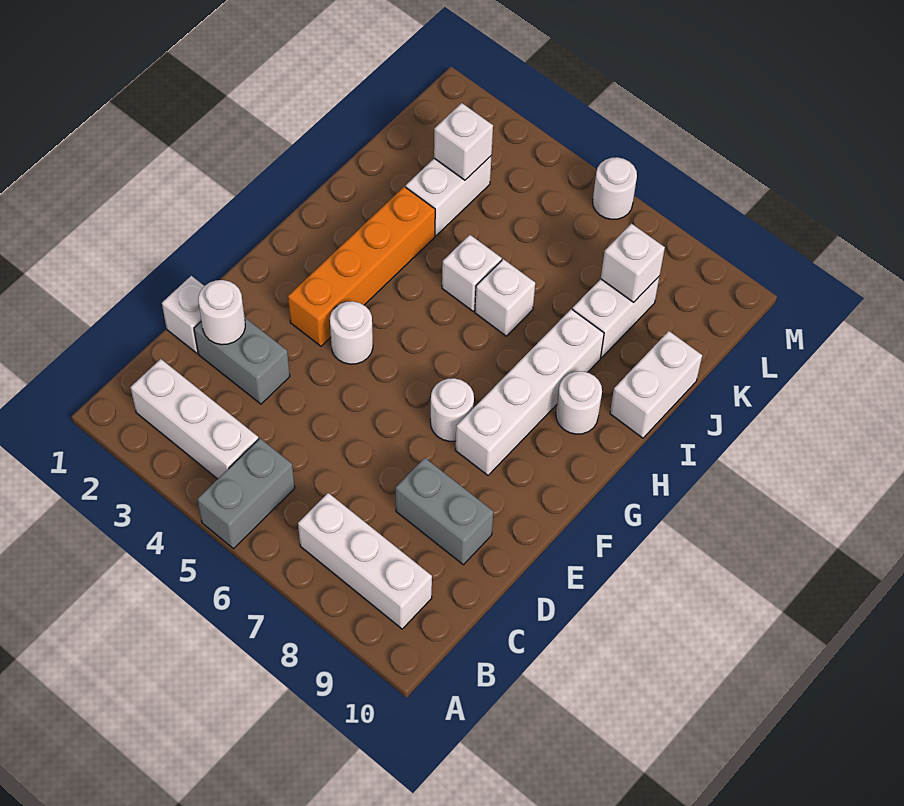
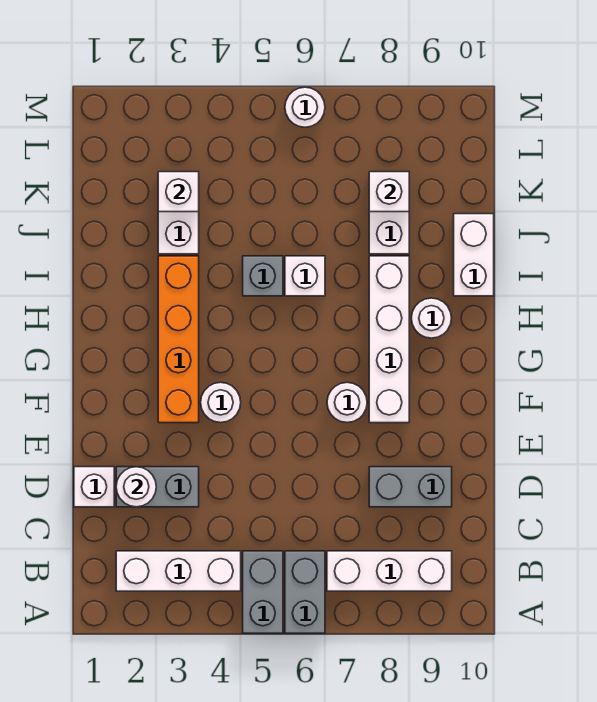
none -> grey brick A6:B6 level 1
white brick I5 level 1 -> grey brick I5 level 1

